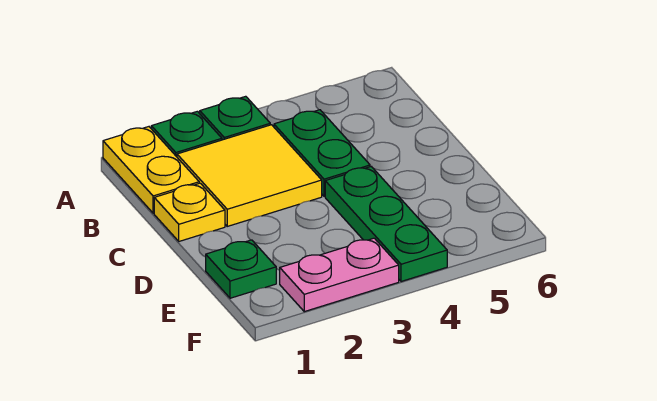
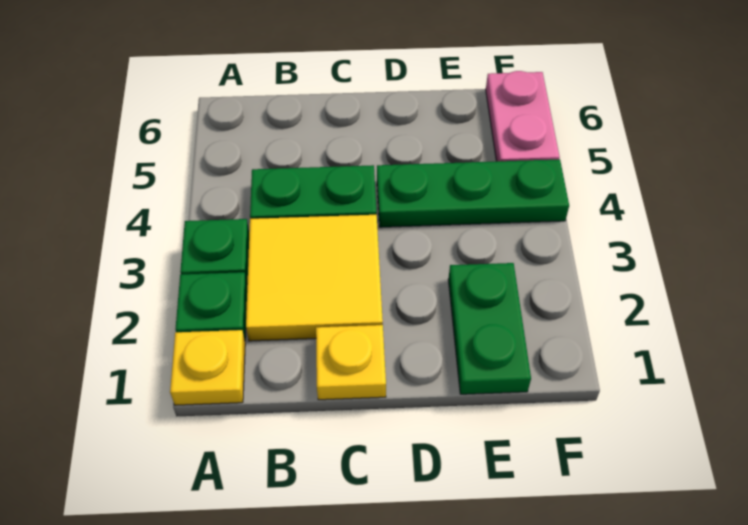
yellow plate A1:B1 level 1 -> yellow plate A1 level 1
green plate E1 level 1 -> green plate E1:E2 level 1
pink plate F2:F3 level 1 -> pink plate F5:F6 level 1

